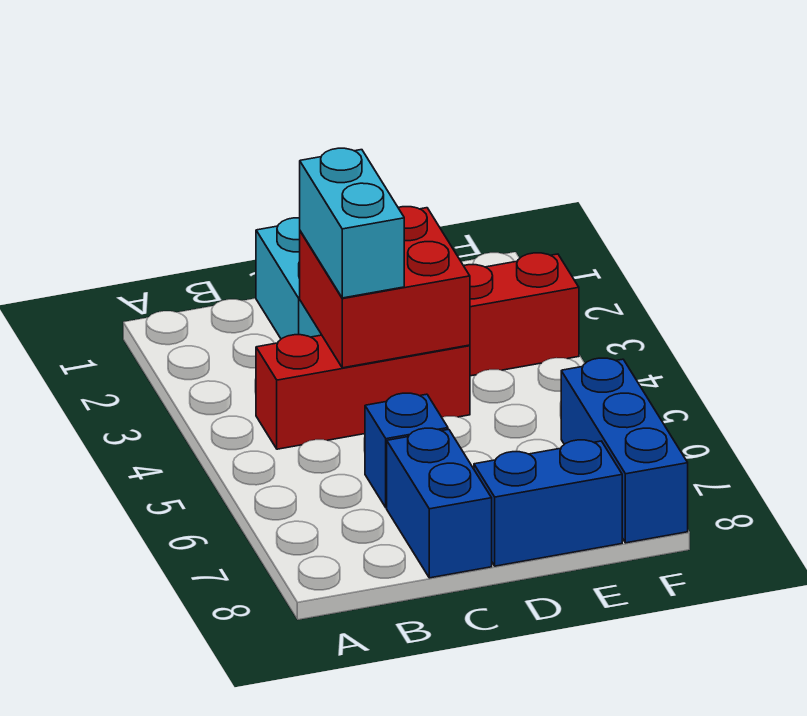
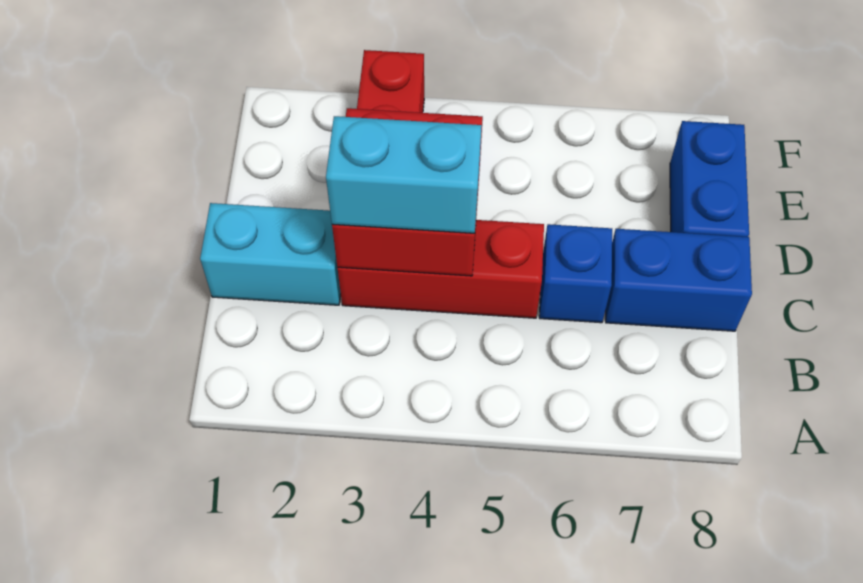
red brick B4:D4 level 1 -> red brick C3:C5 level 1
blue brick F6:F8 level 1 -> none

